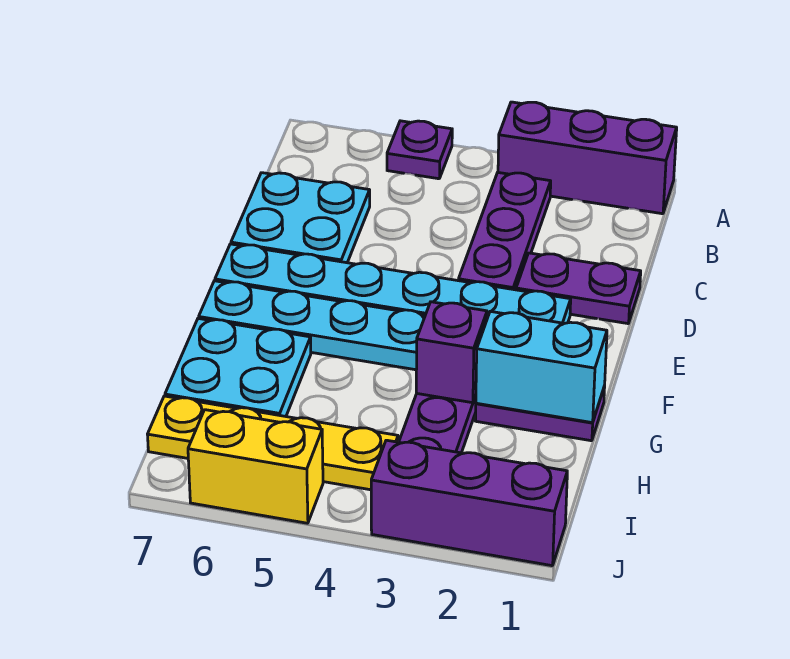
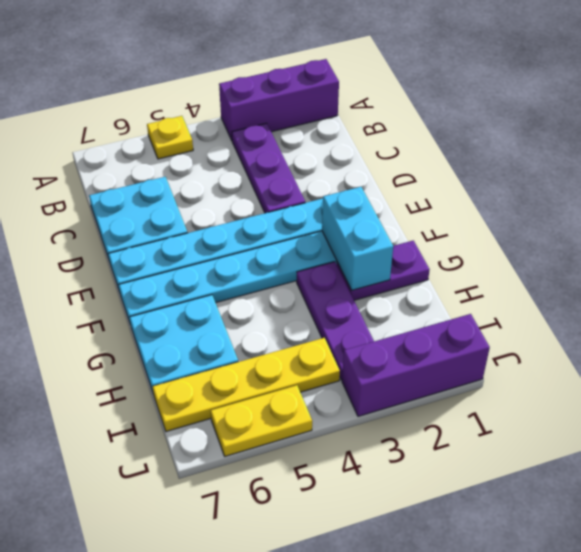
purple plate A5 level 1 -> yellow plate A5 level 1
purple plate D1:D2 level 1 -> none
cyan brick G1:G2 level 2 -> cyan brick F2:G2 level 2
purple brick G3 level 2 -> none
yellow brick J5:J6 level 1 -> yellow plate J5:J6 level 1

